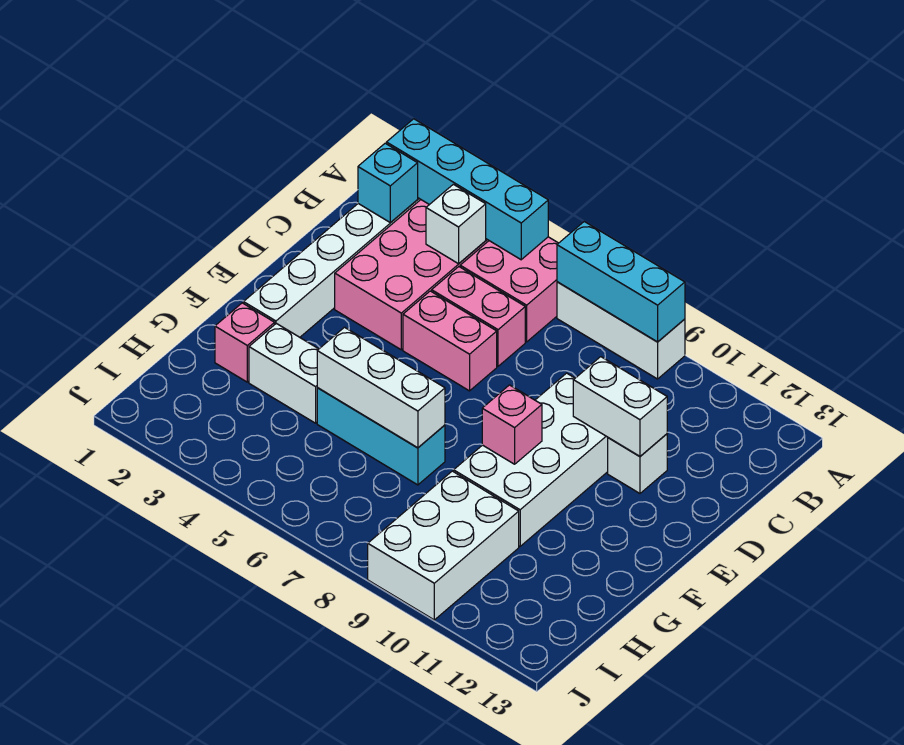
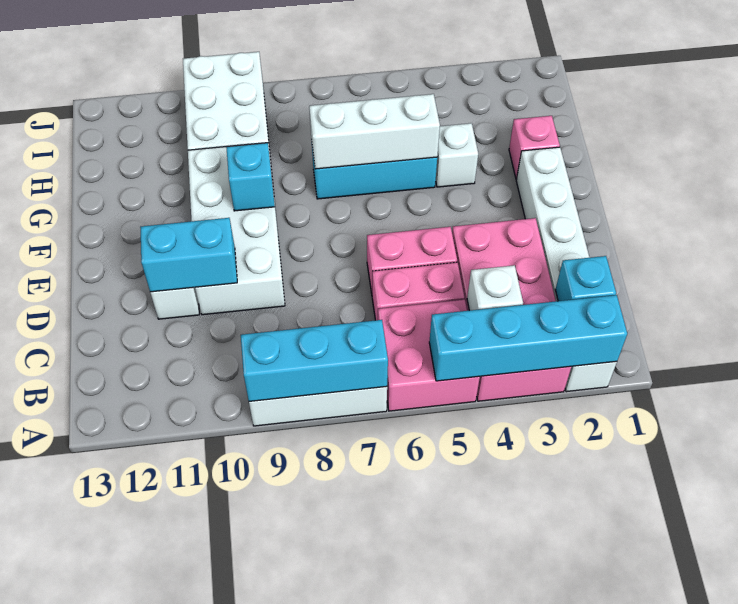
white brick D10:D11 level 2 -> cyan brick D10:D11 level 2
pink brick F9 level 2 -> cyan brick F9 level 2
white brick G3:G4 level 1 -> white brick G4 level 1

